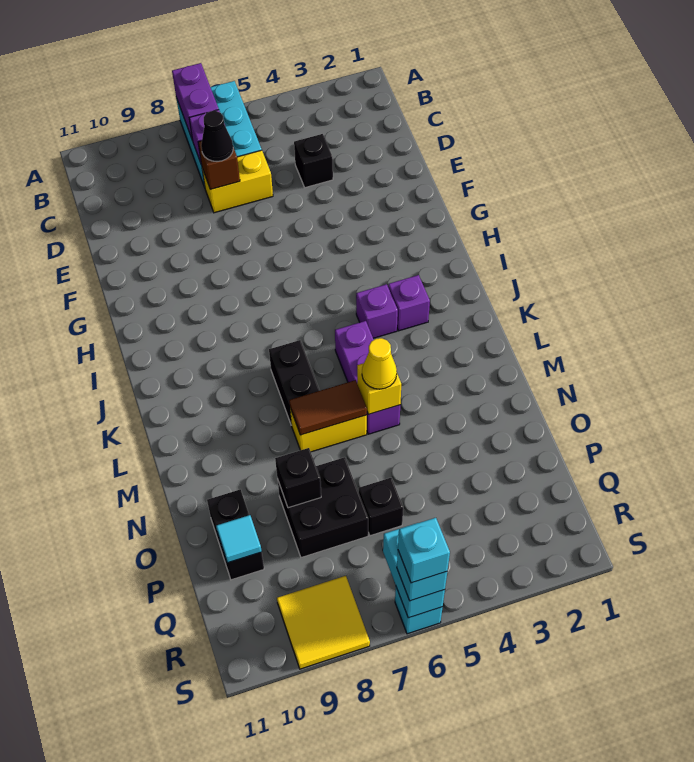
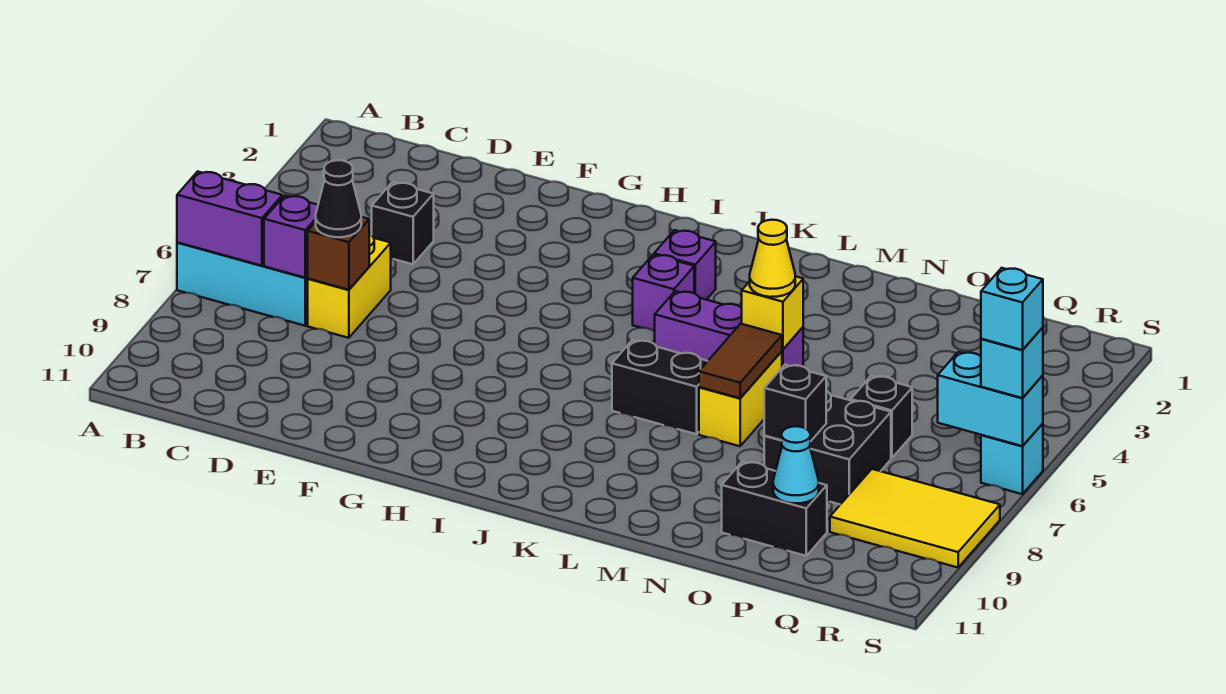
cyan tile P10 level 2 -> cyan cone P10 level 2
yellow tile R8:S9 level 1 -> yellow tile Q8:S9 level 1

